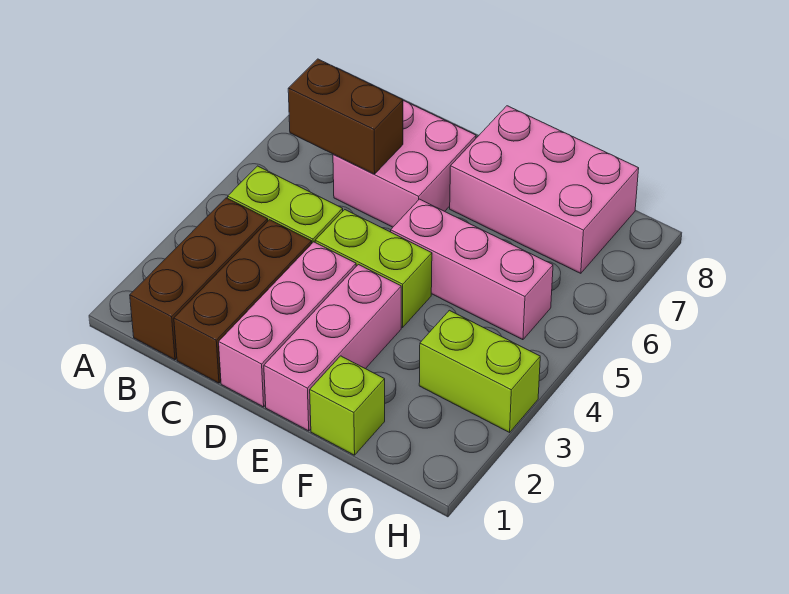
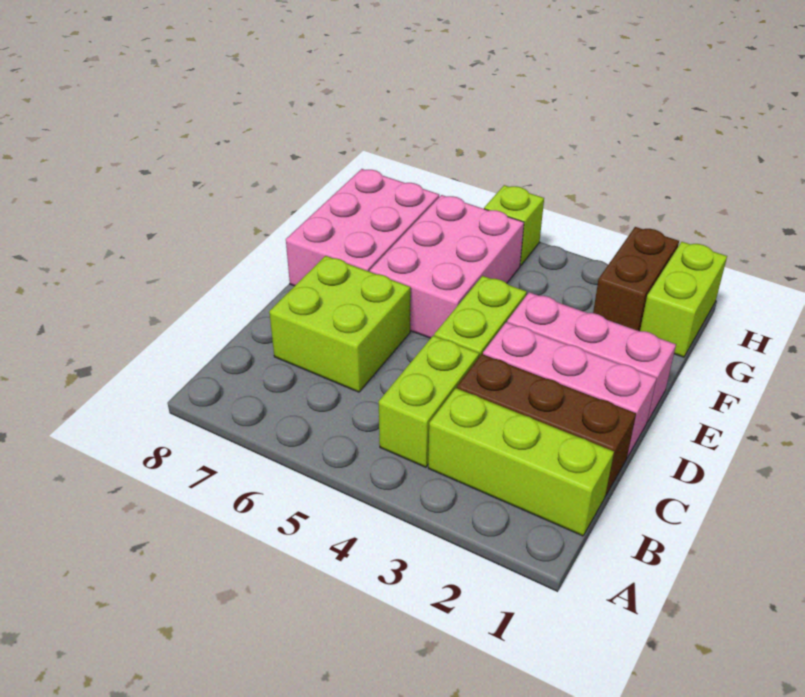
brown brick B1:B3 level 1 -> lime brick B1:B3 level 1
brown brick B6:C6 level 2 -> brown brick G2:H2 level 1
pink brick C6:D7 level 1 -> lime brick C6:D7 level 1
pink brick E5:G5 level 1 -> pink brick E5:G6 level 1
lime brick F1 level 1 -> lime brick H5 level 1
lime brick G3:H3 level 1 -> lime brick G1:H1 level 1

